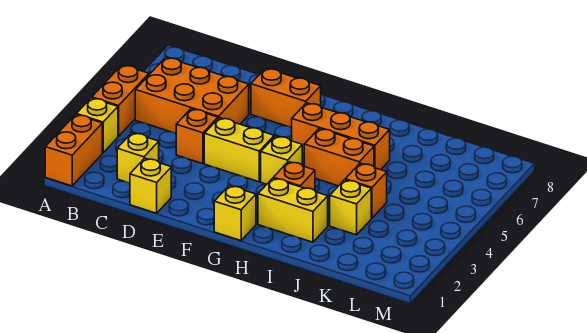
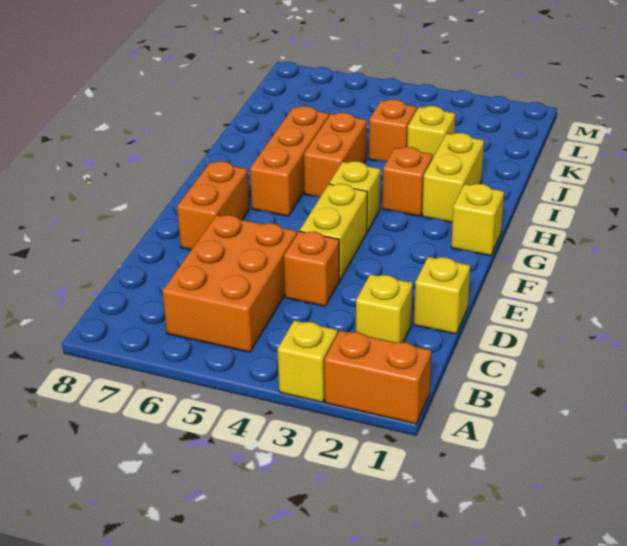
orange brick A4:A5 level 1 -> none

